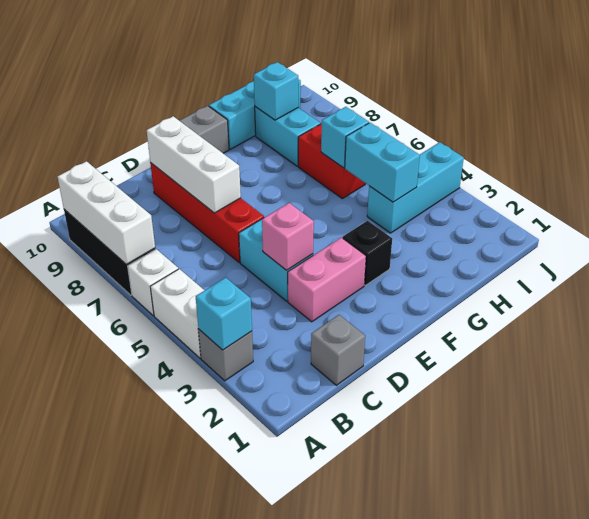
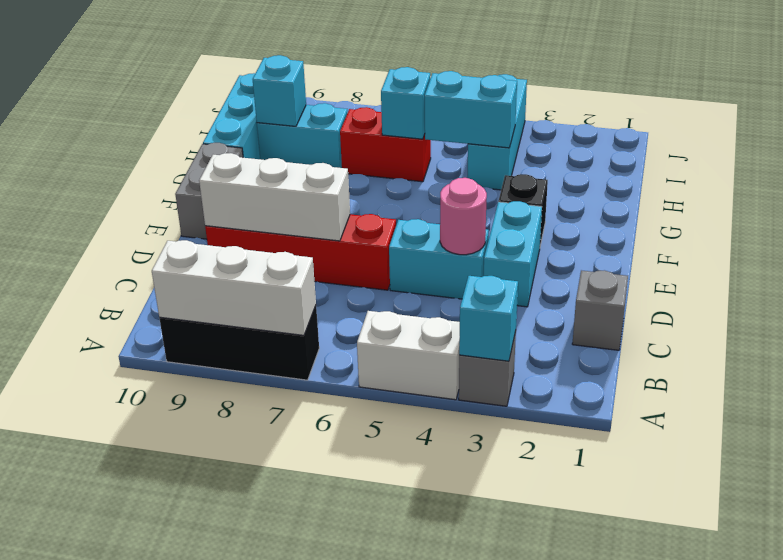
white brick A6 level 1 -> none
pink brick D3:E3 level 1 -> cyan brick D3:E3 level 1
pink brick D4 level 2 -> pink round brick D4 level 2

